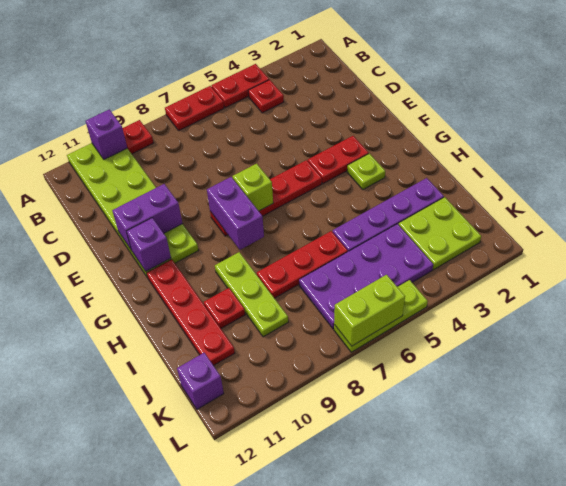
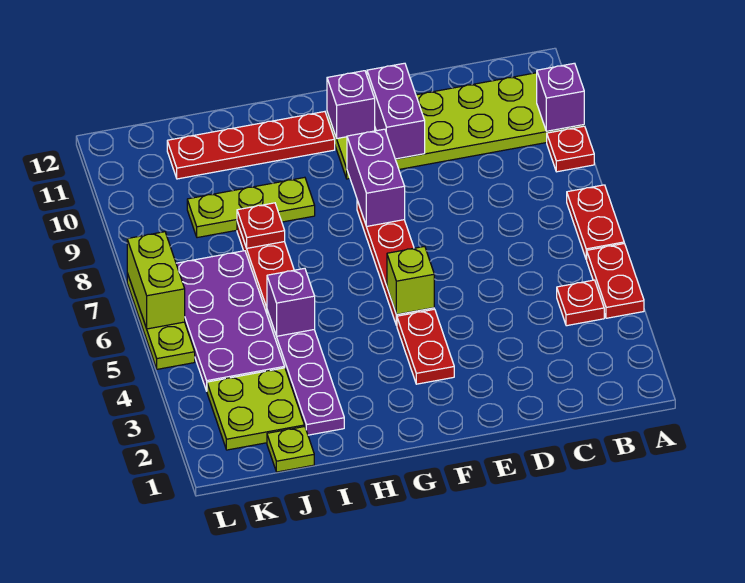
lime brick F7 level 2 -> lime brick F5 level 2
purple brick F8:G8 level 2 -> purple brick F8:F9 level 2
lime plate G3 level 1 -> lime plate J1 level 1
red plate I10 level 1 -> red plate I8 level 2
purple brick K12 level 1 -> purple brick I5 level 2

